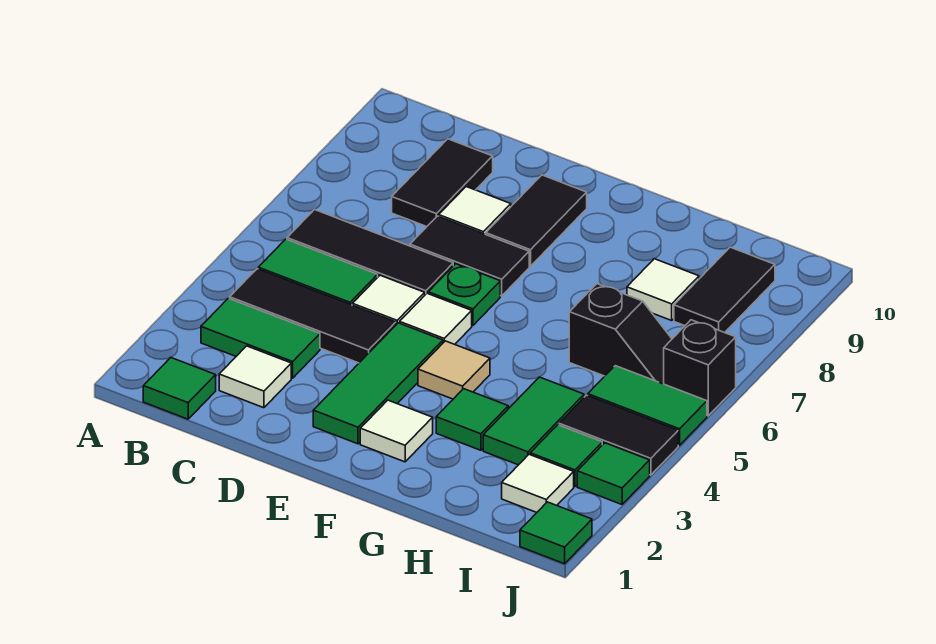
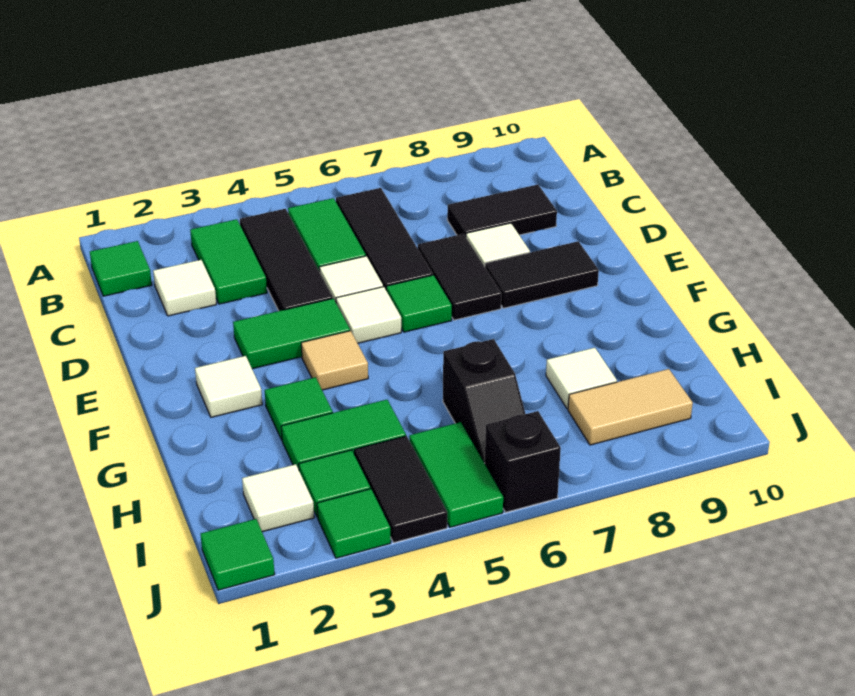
green tile E2:E4 level 1 -> green tile E3:E4 level 1
green plate E6 level 1 -> green tile E6 level 1
black tile I8:I9 level 1 -> tan tile I8:I9 level 1

